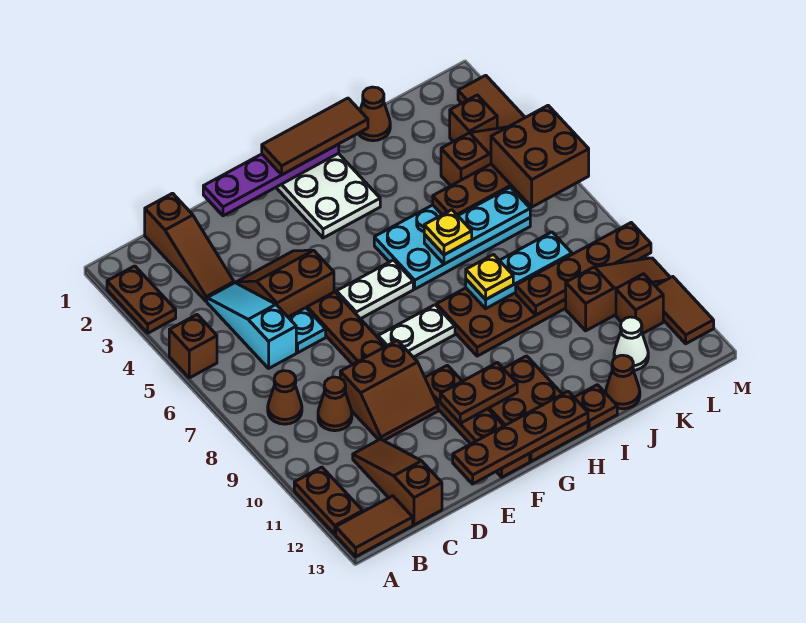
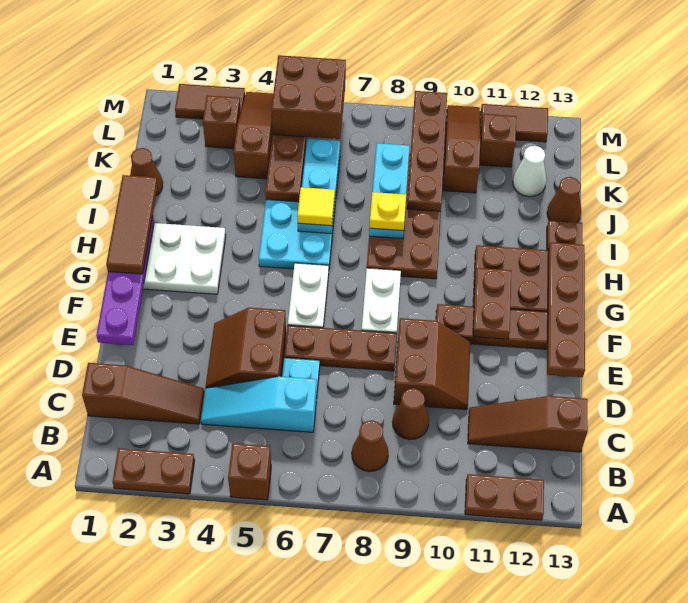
brown tile A13:B13 level 1 -> none
yellow plate I6 level 3 -> yellow tile I6 level 3

